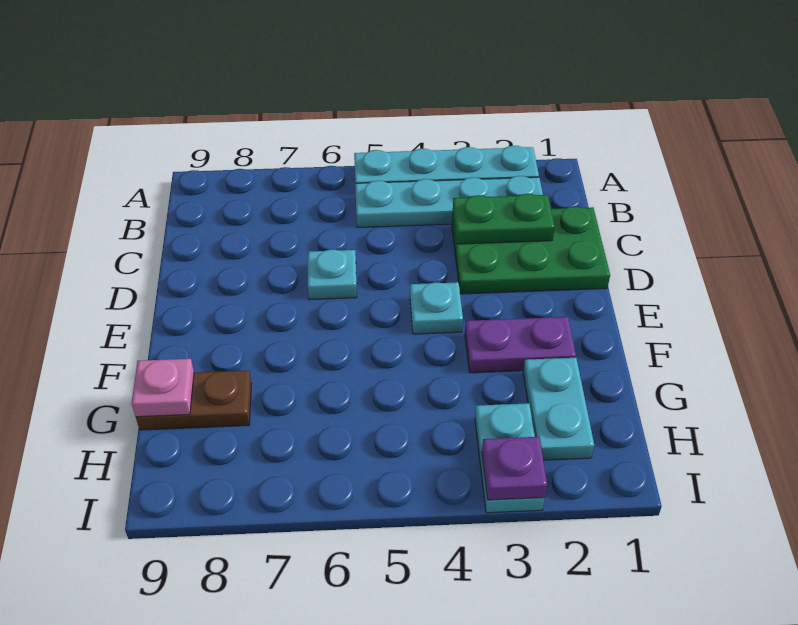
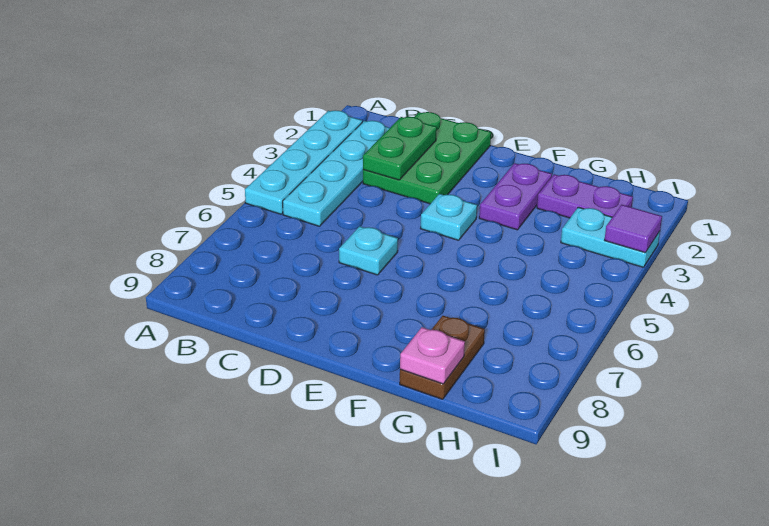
cyan plate G2:H2 level 1 -> purple plate G2:H2 level 1
purple plate I3 level 2 -> purple tile I3 level 2

